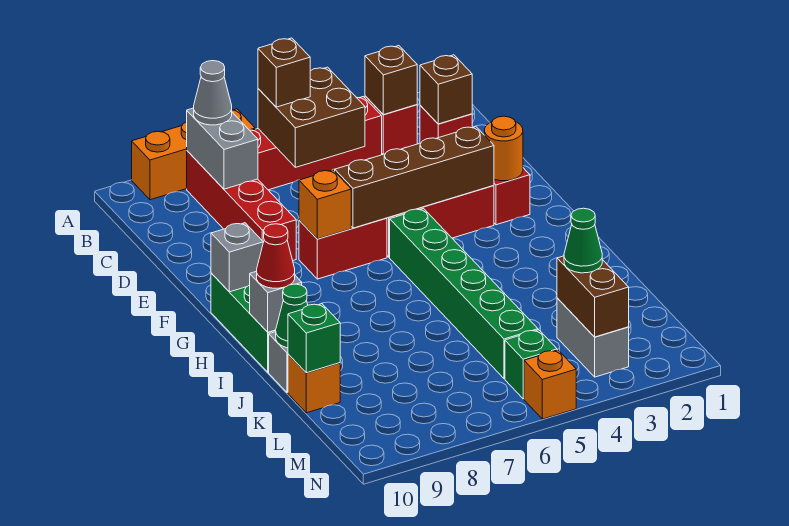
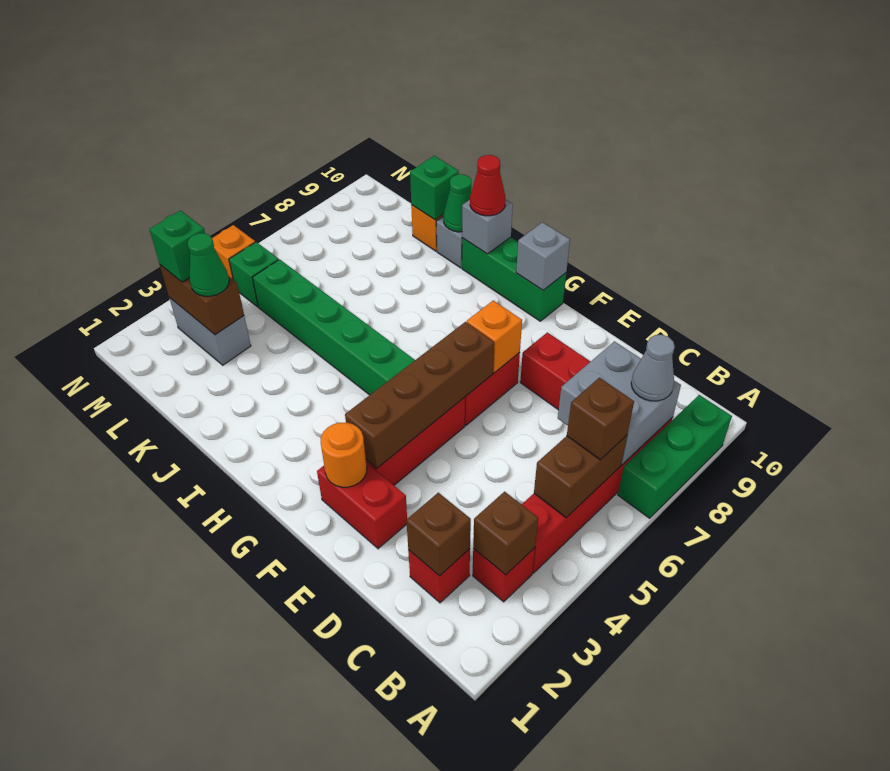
orange brick A7:A9 level 1 -> green brick A7:A9 level 1
brown brick B5:C6 level 2 -> brown brick B5:B6 level 2
grey brick B8:C8 level 2 -> grey brick B7:C8 level 2
none -> green brick M3 level 3

